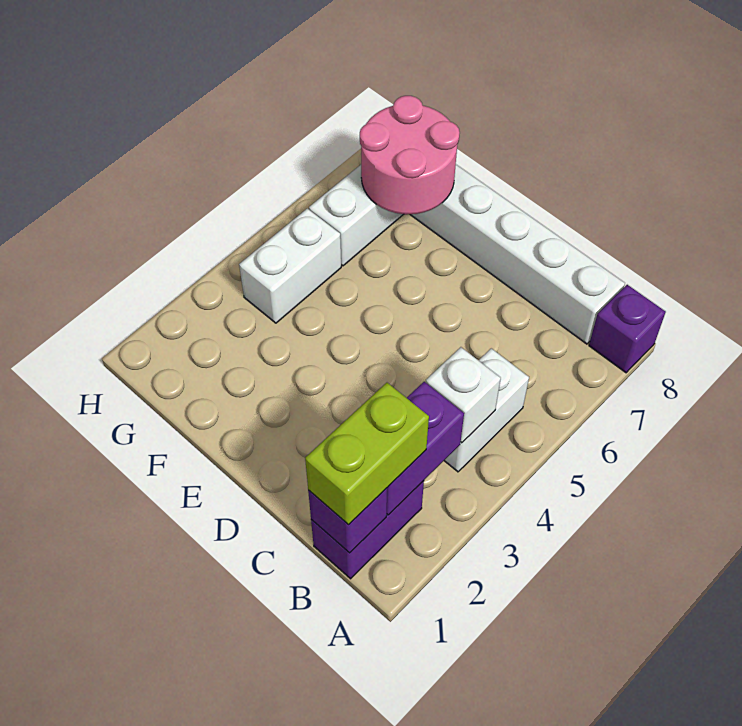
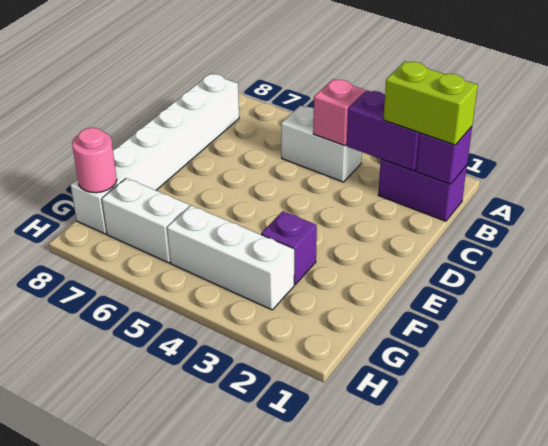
purple brick A8 level 1 -> purple brick F3 level 1
white brick B4 level 2 -> pink brick B4 level 2
pink round brick F7:G8 level 2 -> pink round brick G8 level 2
white brick G4:G5 level 1 -> white brick G3:G5 level 1

